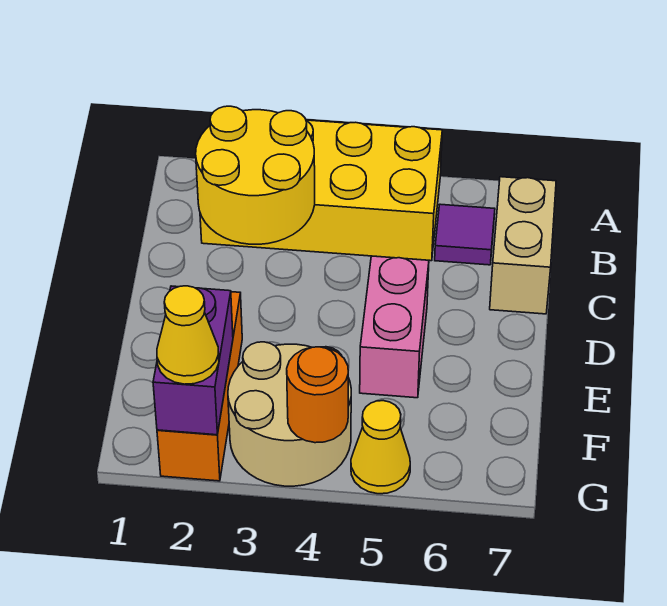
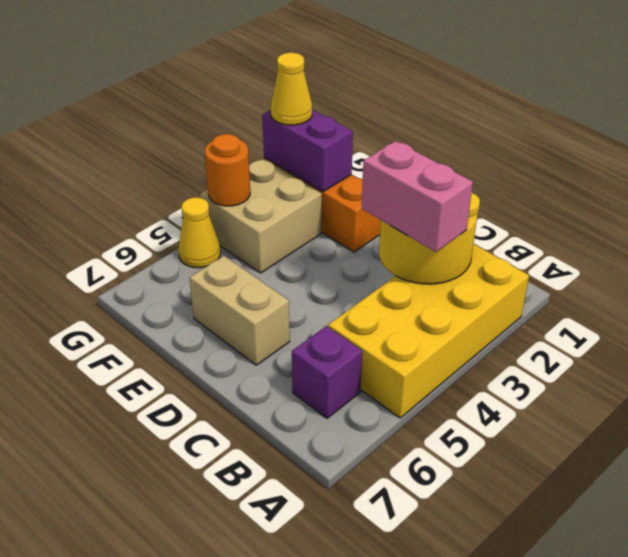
purple tile B6 level 1 -> purple brick B6 level 1
tan brick B7:C7 level 1 -> tan brick D6:E6 level 1
pink brick D5:E5 level 1 -> pink brick B3:C3 level 3
tan round brick F3:G4 level 1 -> tan brick F3:G4 level 1

